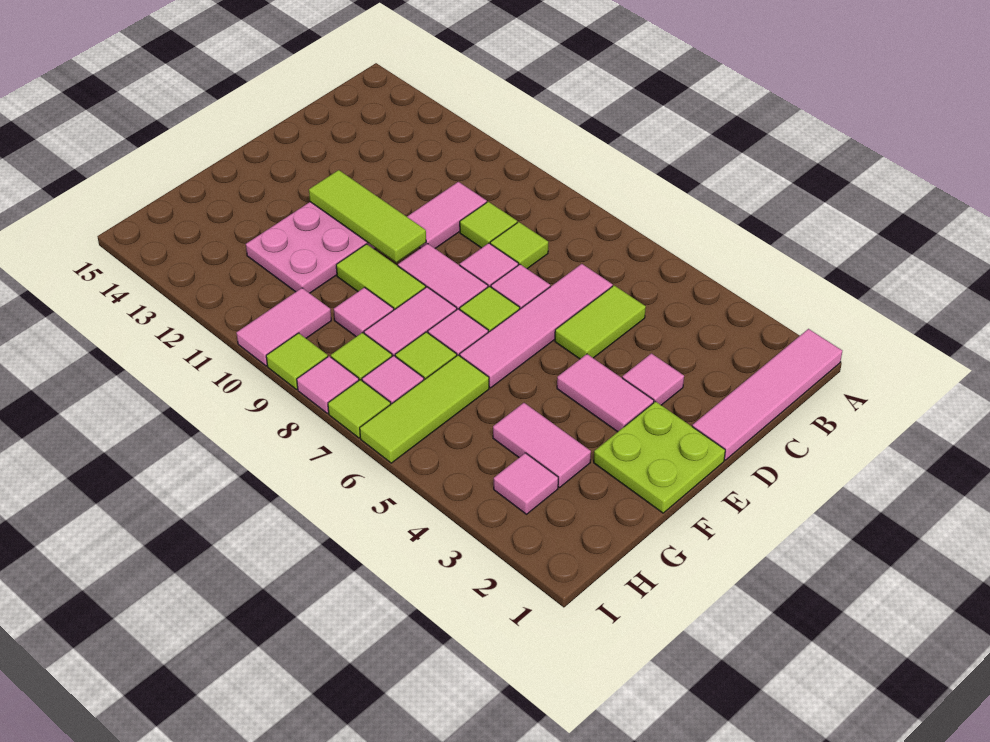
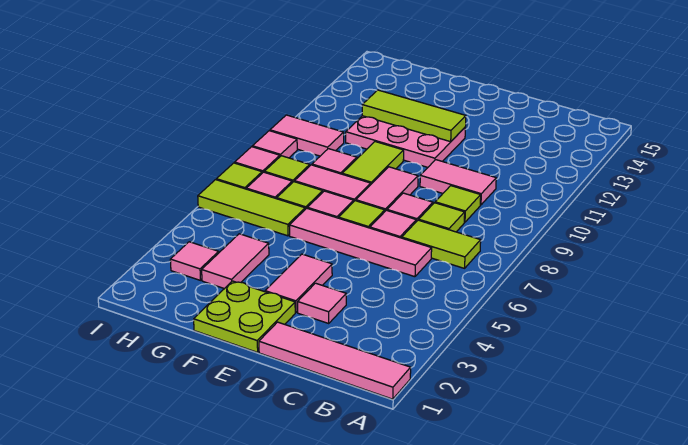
lime tile C5:D5 level 1 -> lime tile B7:C7 level 1
lime tile E10:E12 level 2 -> lime tile E12:G12 level 2
lime tile I9 level 1 -> pink tile I9 level 1

